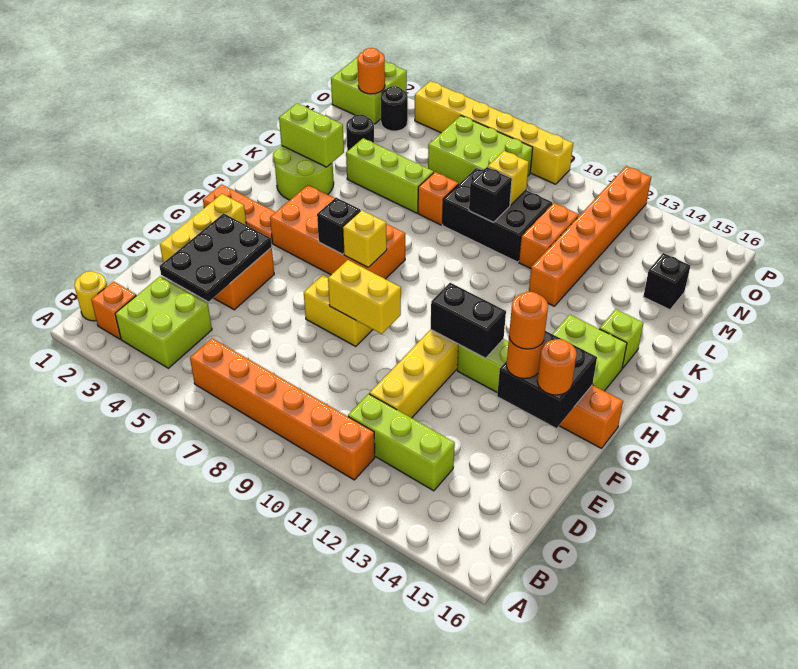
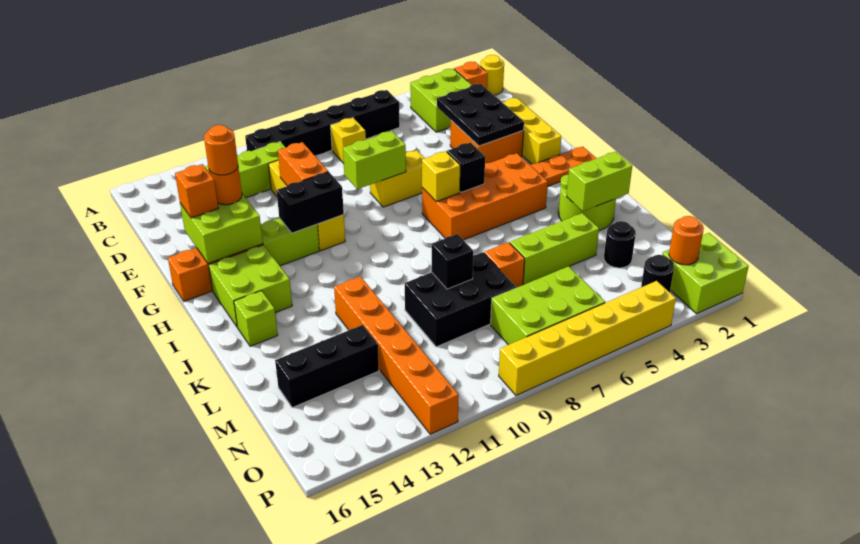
orange brick B6:B11 level 1 -> black brick B6:B11 level 1
yellow brick F8:F9 level 2 -> lime brick F8:F9 level 2
black brick F14:G15 level 2 -> lime brick F14:G15 level 2
orange round brick F15 level 3 -> orange brick F15 level 3
orange brick L11:M11 level 1 -> orange brick E11:F11 level 2
yellow brick M9 level 2 -> yellow brick C8 level 1
black brick M15 level 1 -> black brick M13:M15 level 1

